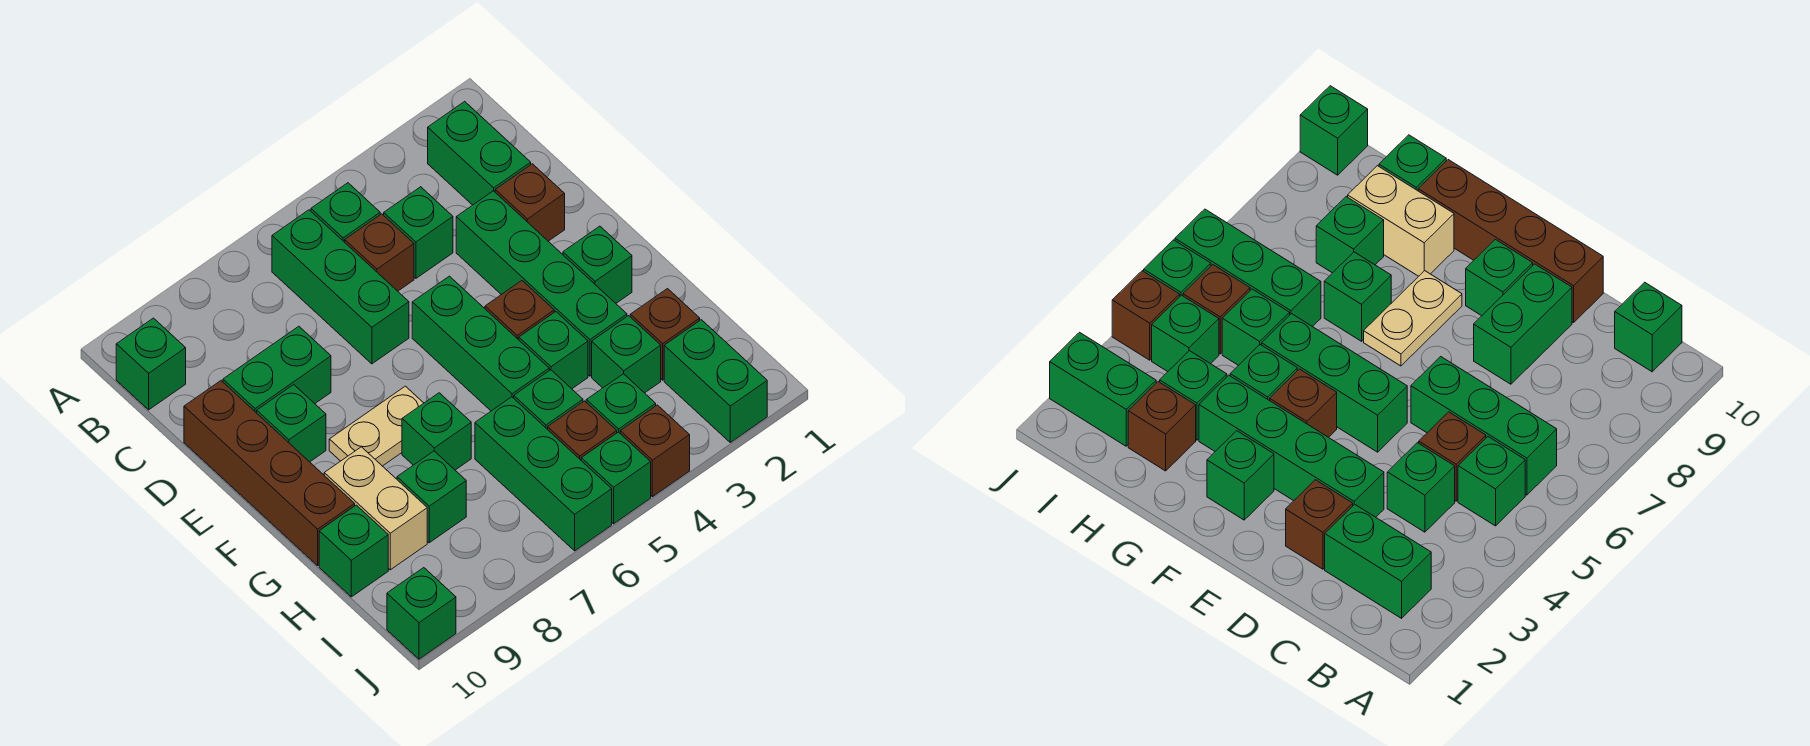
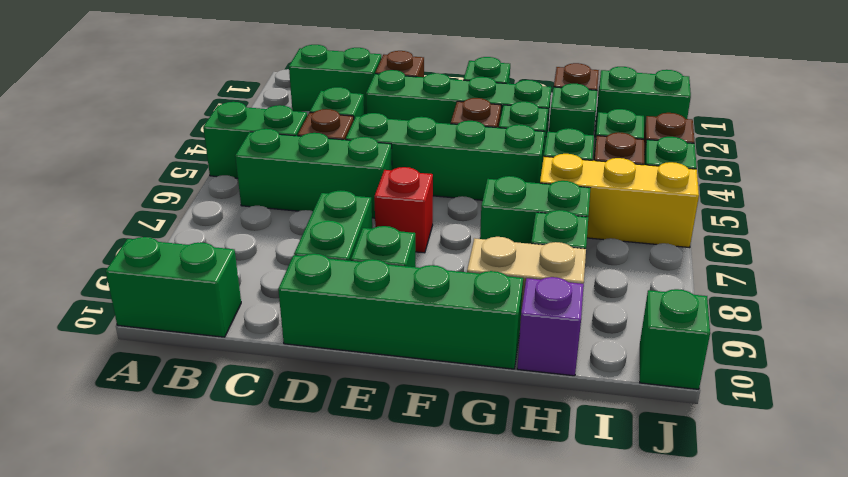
green brick B5 level 1 -> green brick A5:B5 level 1
green brick B10 level 1 -> green brick A10:B10 level 1
brown brick D10:G10 level 1 -> green brick D10:G10 level 1
green brick E5:G5 level 1 -> green brick D5:G5 level 1
none -> red brick E7 level 1
tan plate F7:F8 level 1 -> none
green brick G7 level 1 -> green brick G7:H7 level 1
green brick H6:J6 level 1 -> yellow brick H6:J6 level 1
green brick H10 level 1 -> purple brick H10 level 1

